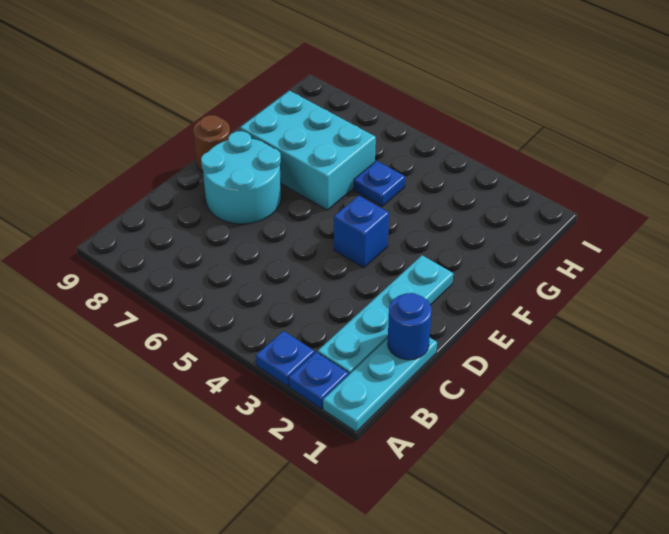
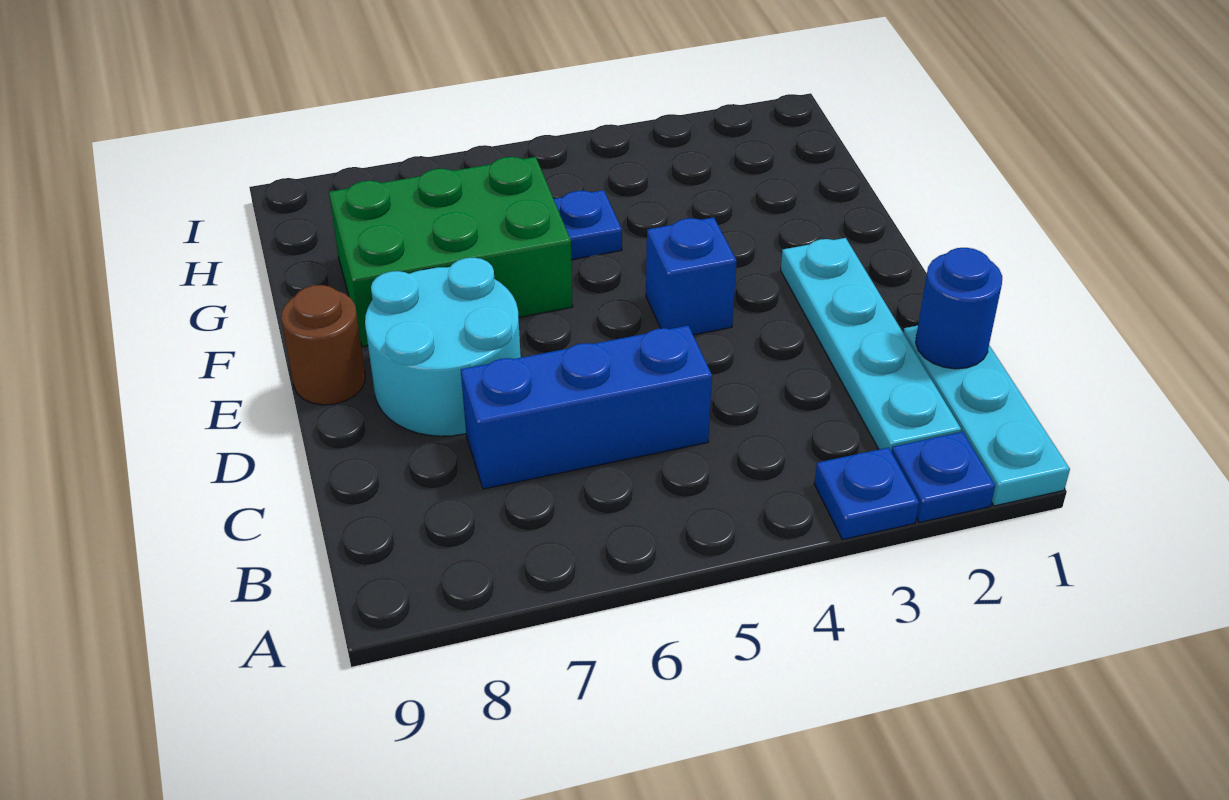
none -> blue brick C5:C7 level 1
cyan brick F6:G8 level 1 -> green brick F6:G8 level 1

